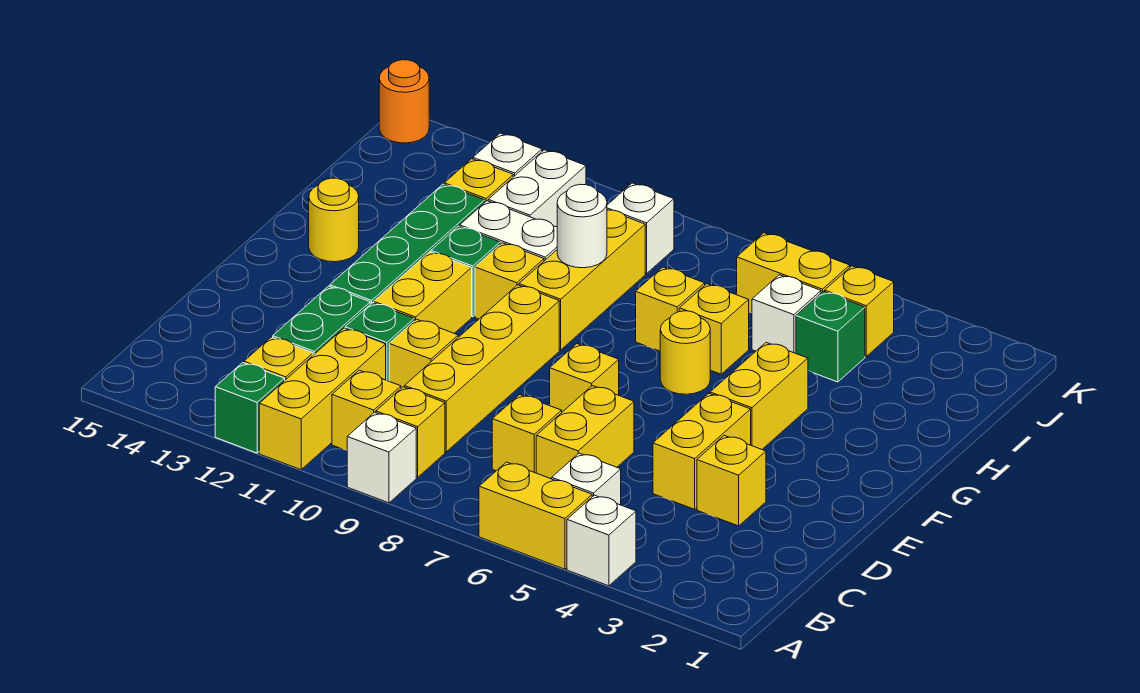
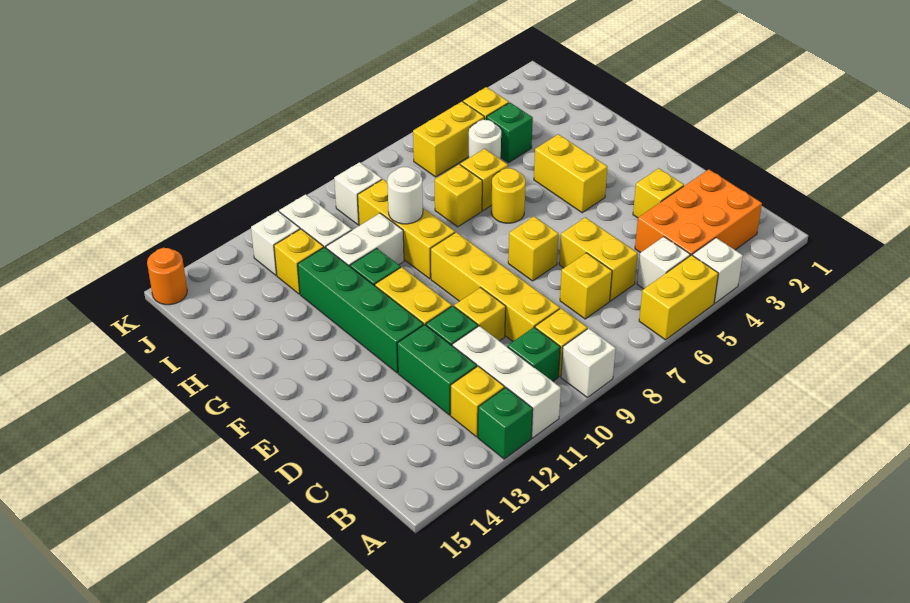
yellow brick A11:C11 level 1 -> white brick A11:C11 level 1
none -> orange brick B2:C4 level 1
yellow brick B10 level 1 -> green brick B10 level 1
yellow brick D4:E4 level 1 -> none
yellow brick G10 level 1 -> none
yellow round brick G14 level 1 -> none
white brick I5 level 1 -> white round brick I5 level 1

